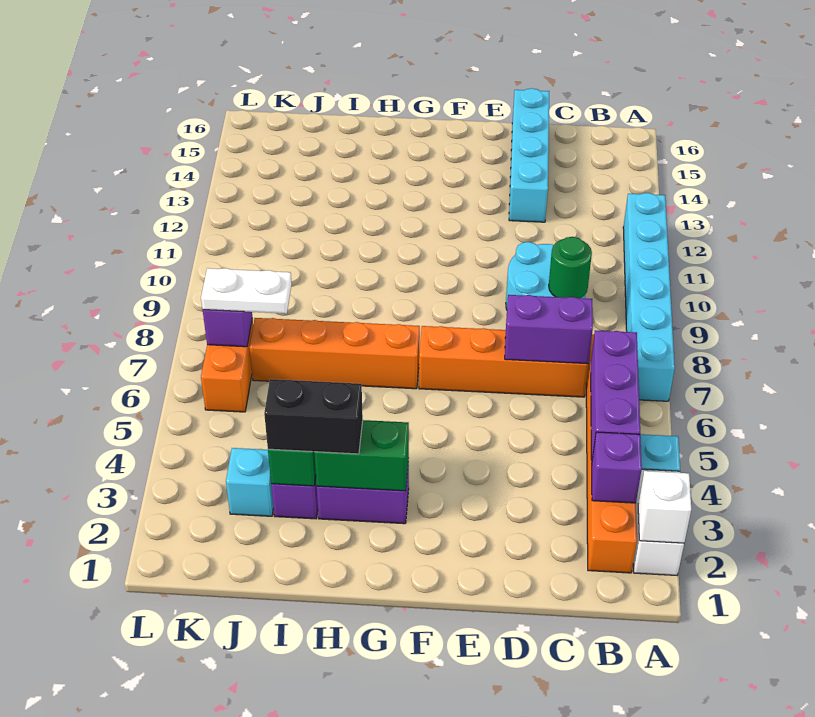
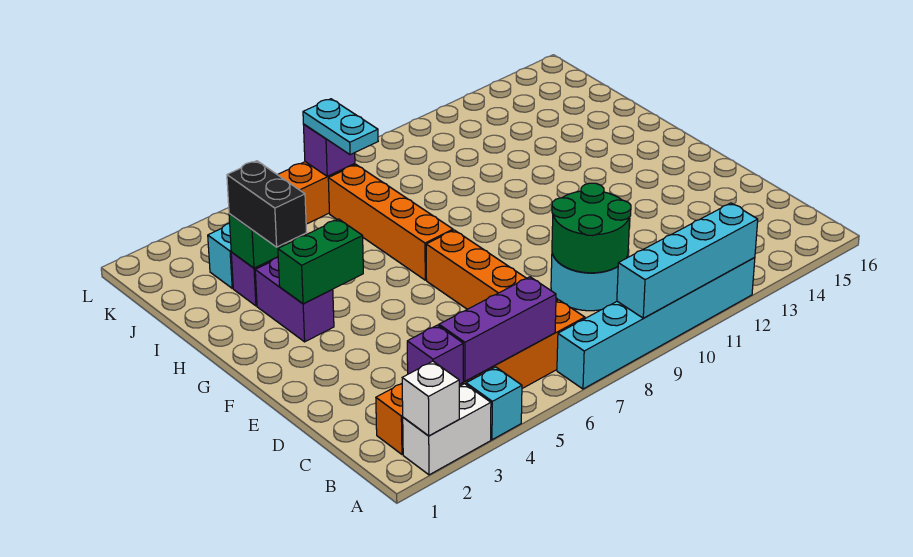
purple brick C7:D7 level 2 -> none
green round brick C9 level 2 -> green round brick C9:D10 level 2
cyan brick D13:D16 level 1 -> cyan brick A9:A12 level 2
green brick G3:H3 level 2 -> green brick G3:G4 level 2
white plate J7:K7 level 3 -> cyan plate J7:K7 level 3

